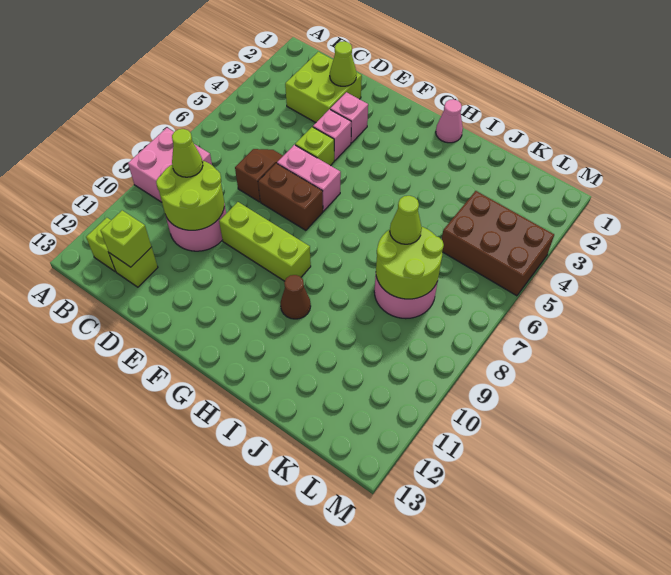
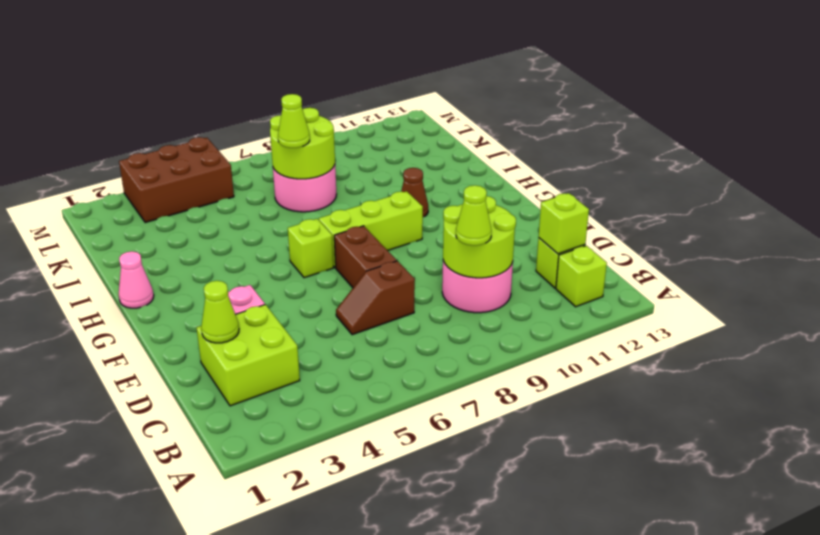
pink brick A8:B9 level 1 -> none
pink brick E4 level 1 -> none
lime brick E5 level 1 -> lime brick G6 level 1
pink brick E6:F6 level 1 -> none
lime brick E9:G9 level 1 -> lime brick G7:G9 level 1
brown brick K4:M5 level 1 -> brown brick L3:M5 level 1

